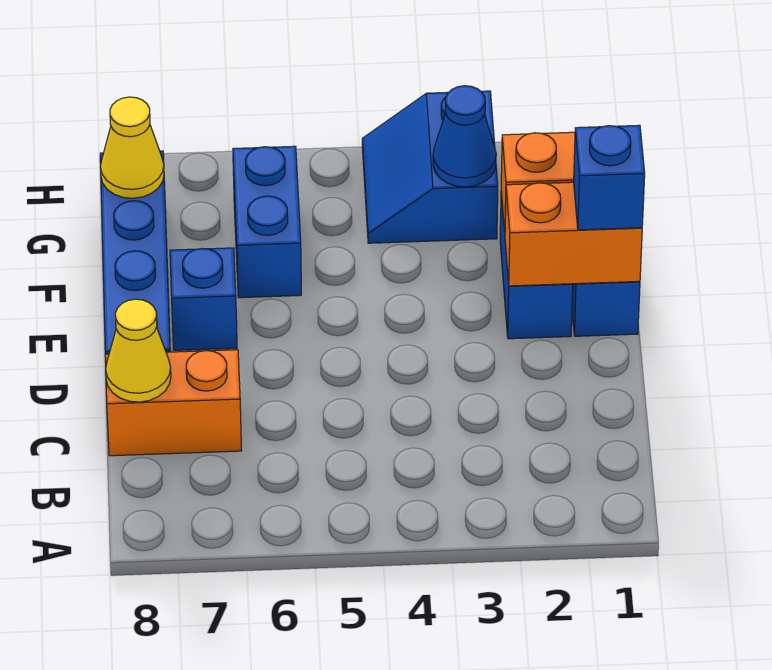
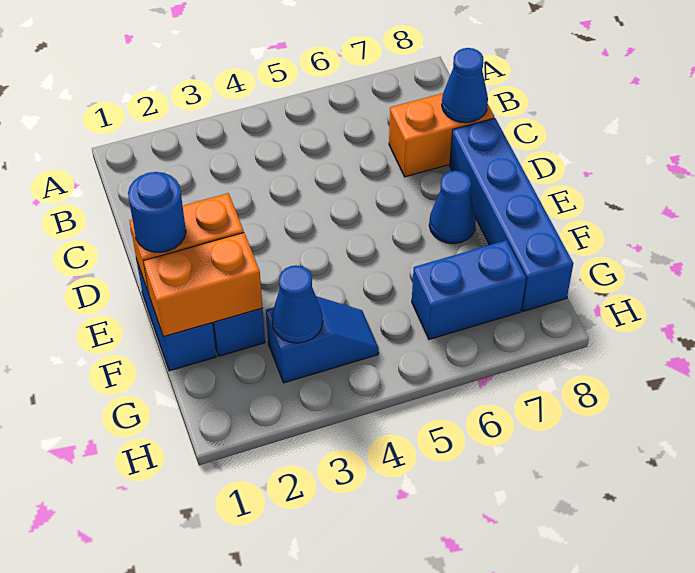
yellow cone C8 level 2 -> blue cone C8 level 2
blue brick E1 level 3 -> blue round brick E1 level 3
blue brick E7 level 1 -> blue cone E7 level 1
blue brick F6:G6 level 1 -> blue brick G6:G7 level 1
blue slope G3:H4 level 1 top 3 -> blue slope G3:G4 level 1 top 3
yellow cone G8 level 2 -> none

